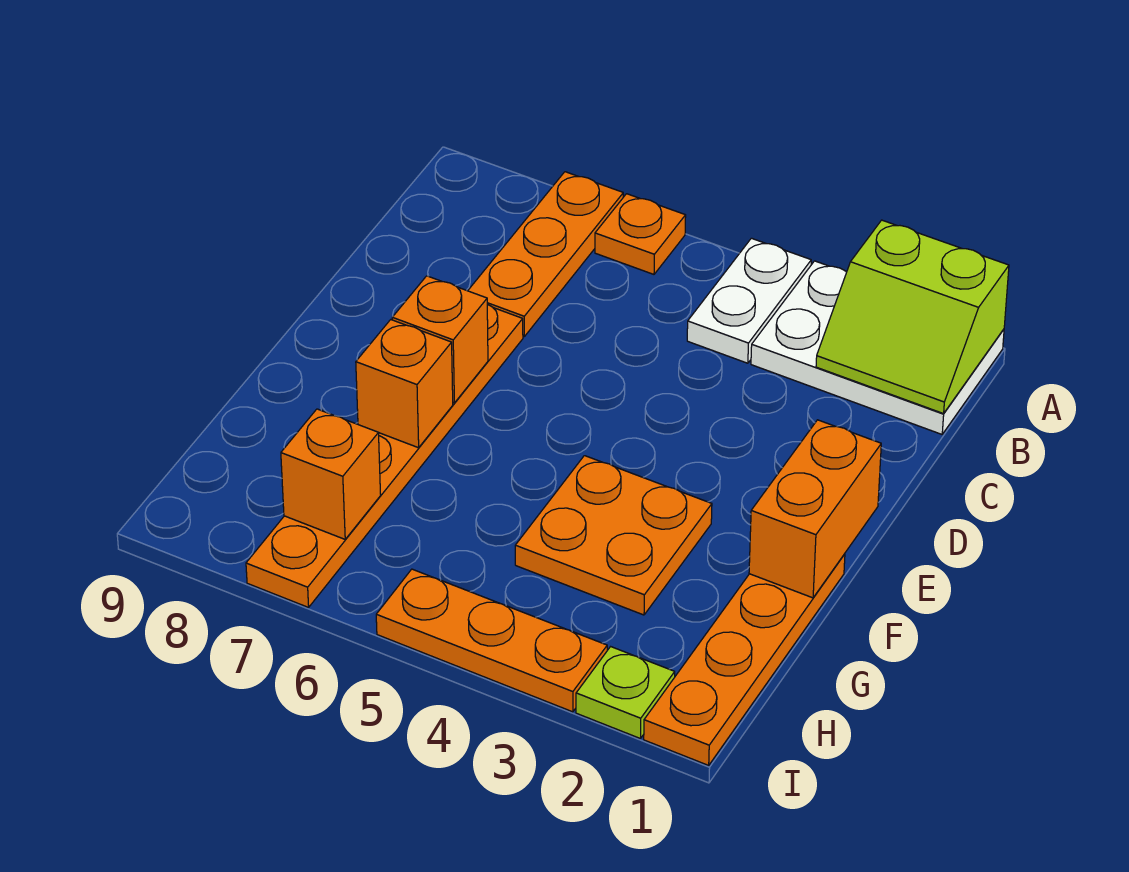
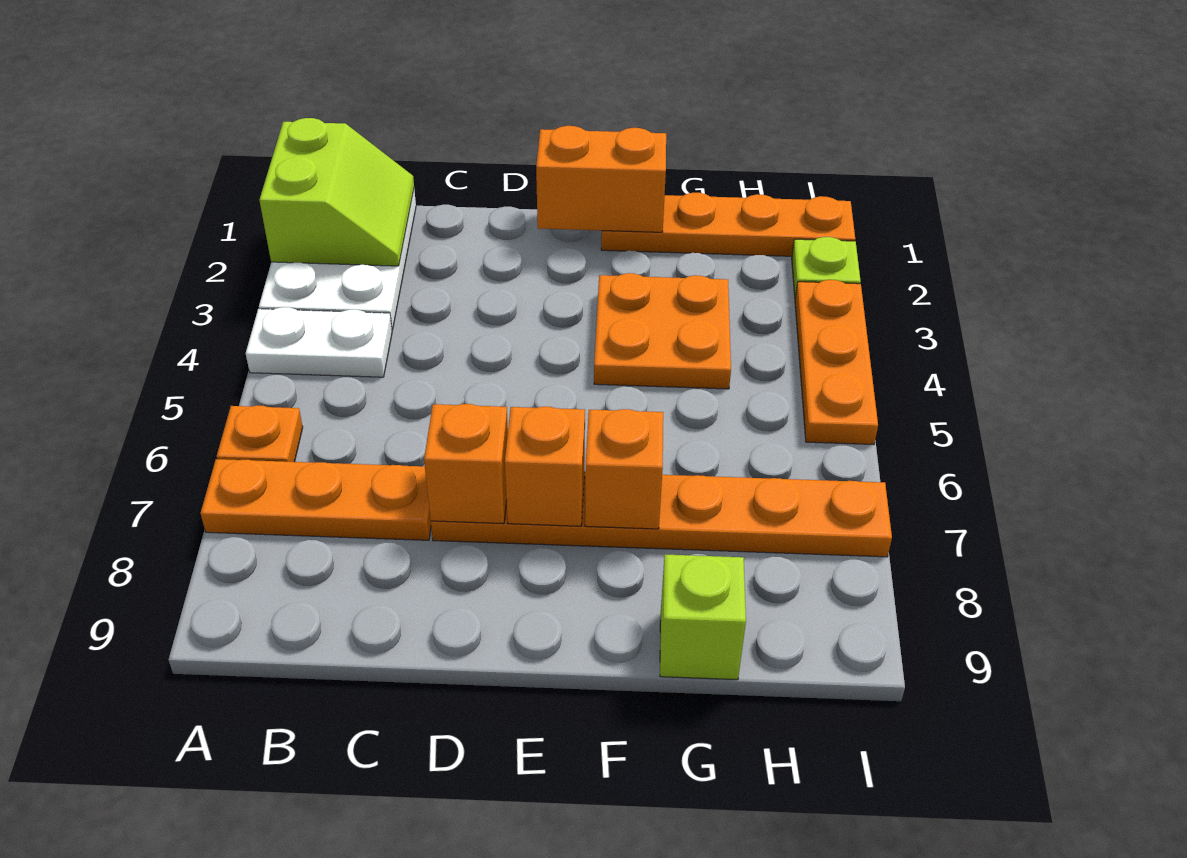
none -> lime brick G9 level 1
orange brick H7 level 2 -> orange brick D7 level 2

